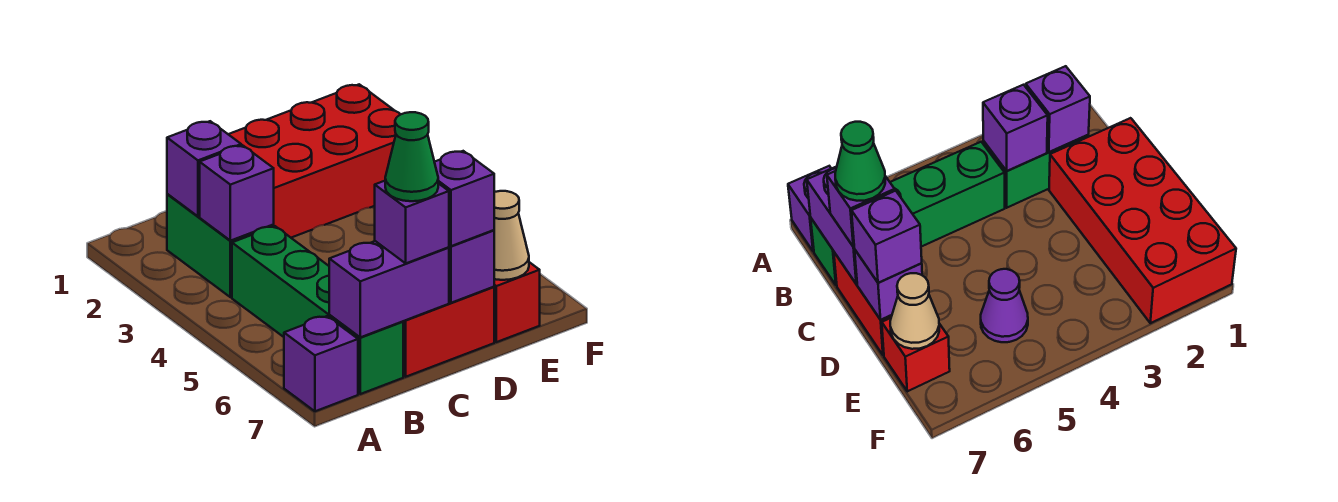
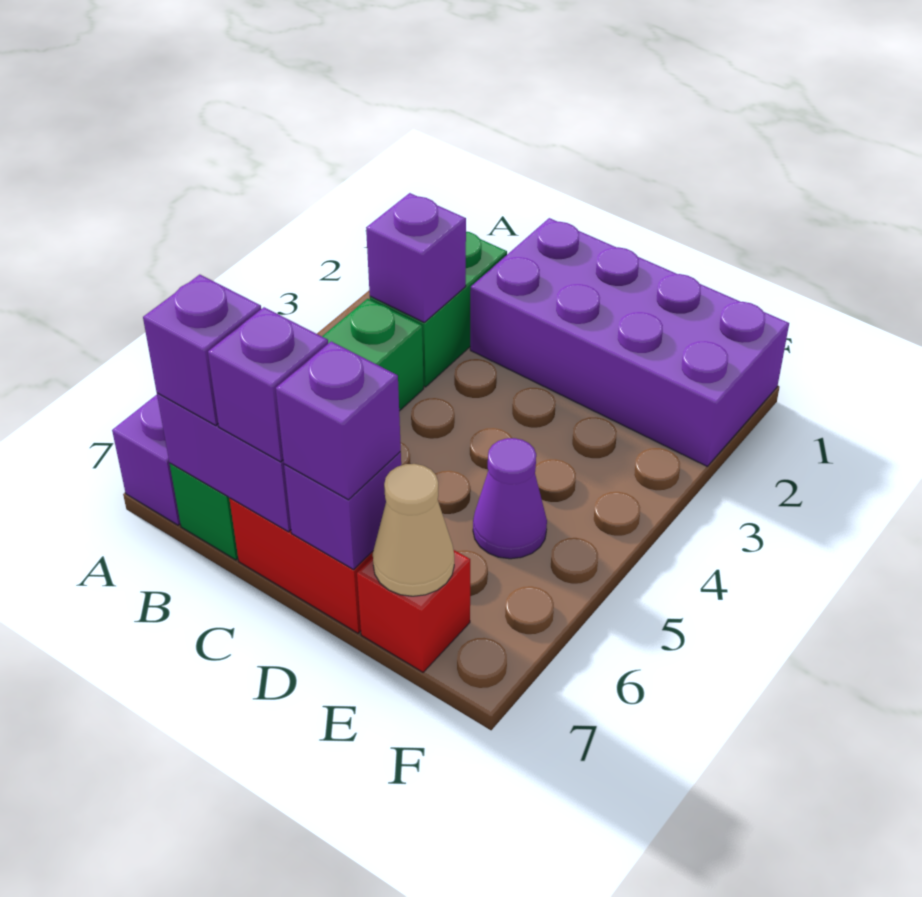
purple brick B2 level 2 -> purple brick B7 level 3
red brick C1:F2 level 1 -> purple brick C1:F2 level 1
green cone C7 level 4 -> none

